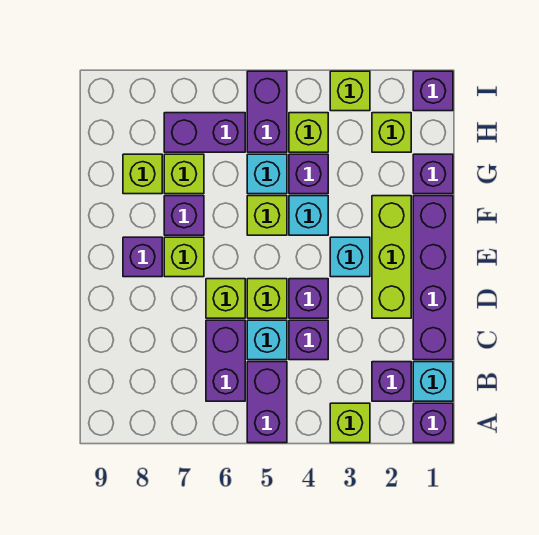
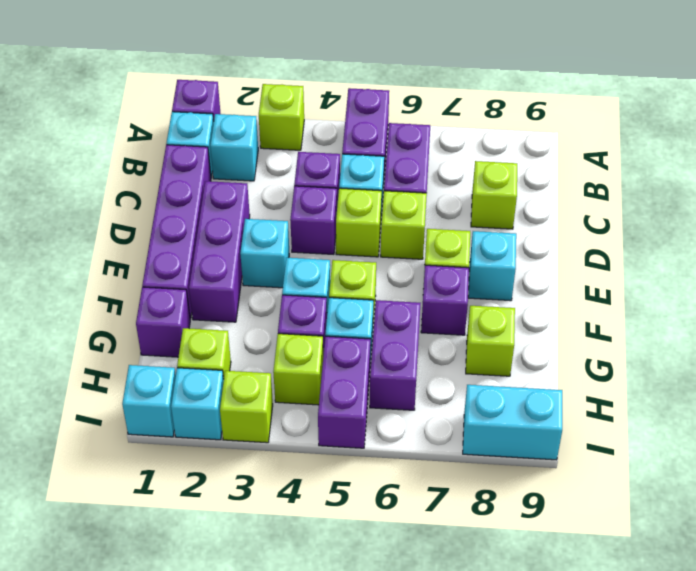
purple brick B2 level 1 -> cyan brick B2 level 1
lime brick D2:F2 level 1 -> purple brick D2:F2 level 1
purple brick E8 level 1 -> cyan brick E8 level 1
lime brick G7 level 1 -> lime brick C8 level 1
purple brick H6:H7 level 1 -> purple brick G6:H6 level 1
purple brick I1 level 1 -> cyan brick I1 level 1
none -> cyan brick I2 level 1
none -> cyan brick I8:I9 level 1

